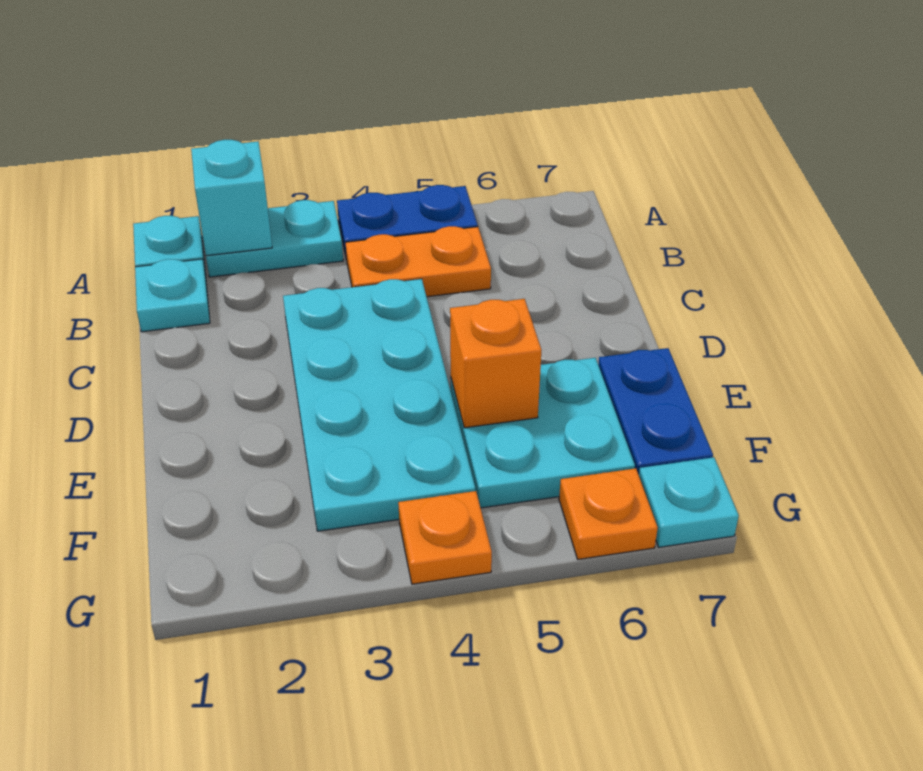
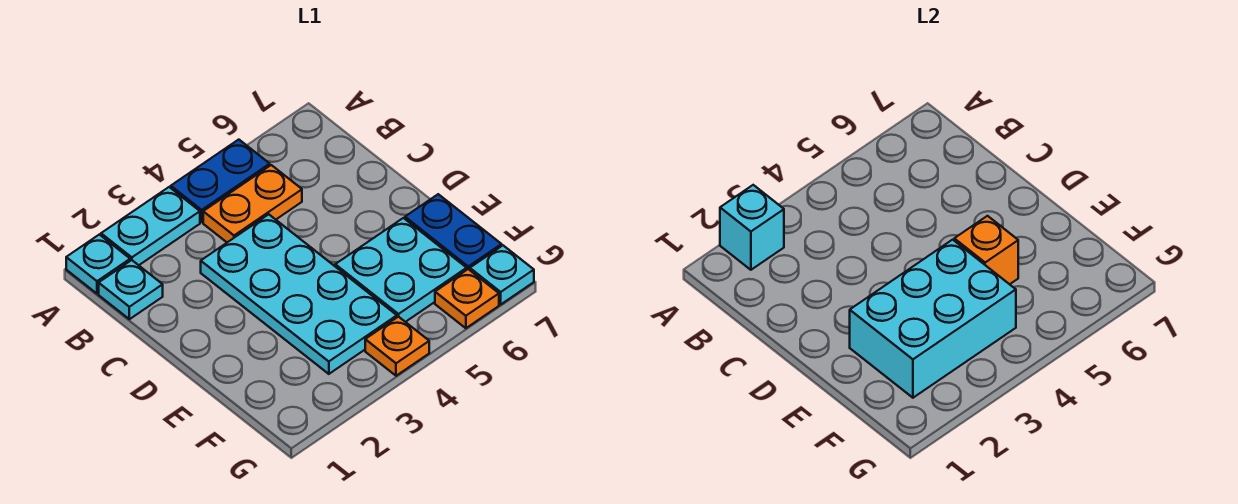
none -> cyan brick E2:F4 level 2

